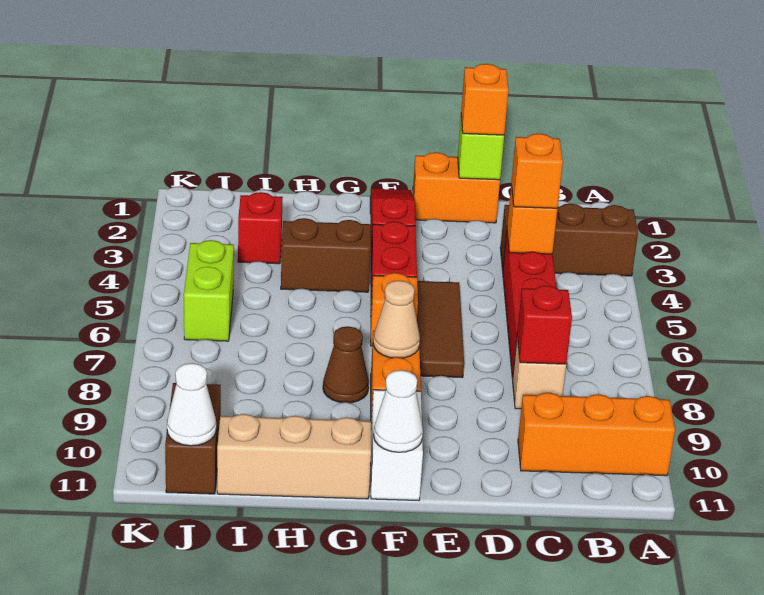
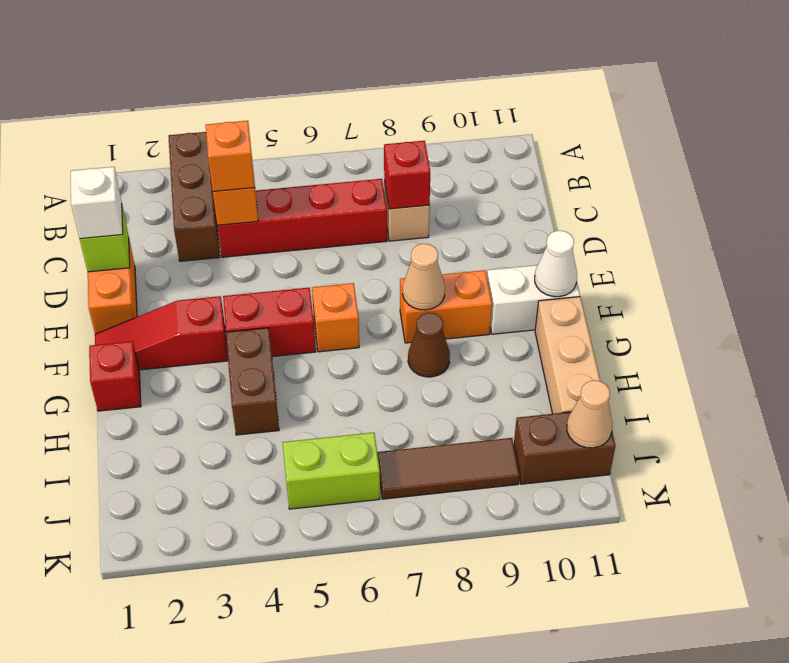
orange brick A10:C10 level 1 -> none
orange brick D1 level 3 -> white brick D1 level 3
brown tile E5:E7 level 1 -> brown tile J7:J9 level 1
red brick I3 level 1 -> red brick G1 level 1
white cone J11 level 2 -> tan cone J11 level 2

